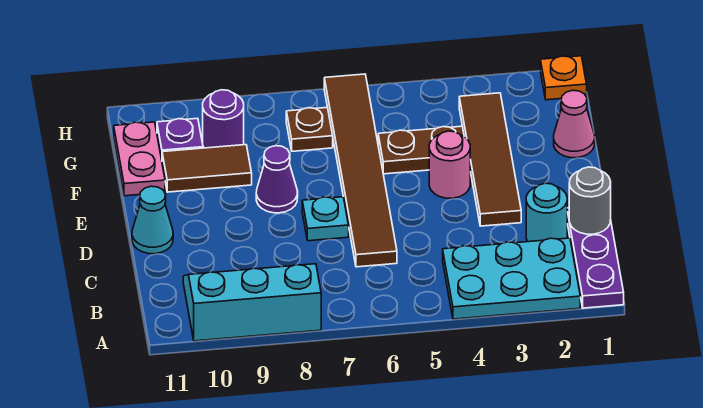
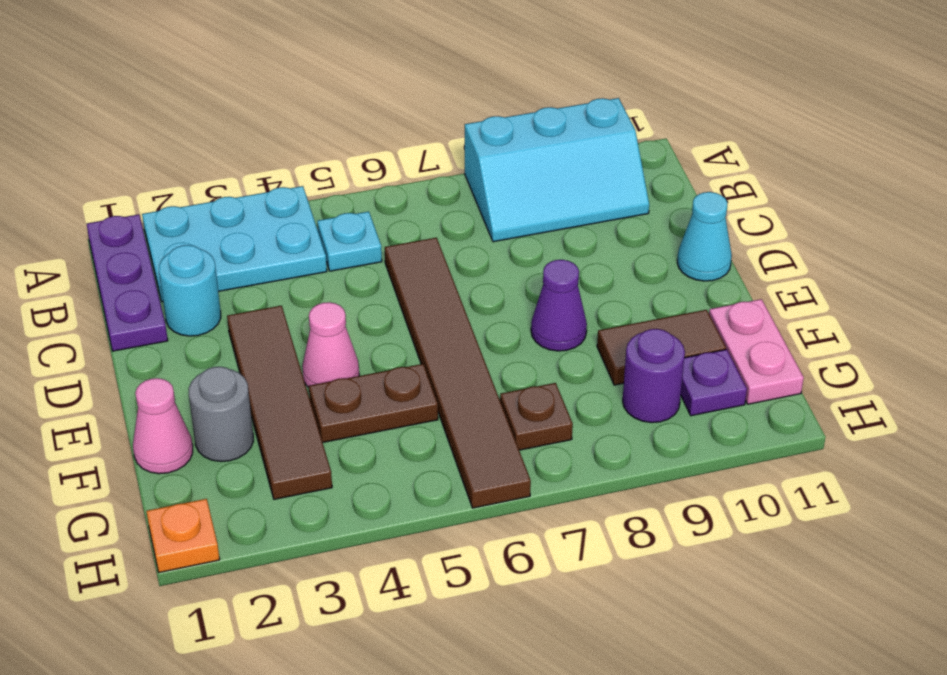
grey round brick C1 level 2 -> grey round brick F2 level 1
cyan plate D7 level 1 -> cyan plate B5 level 1
pink round brick E4 level 1 -> pink cone E4 level 1

